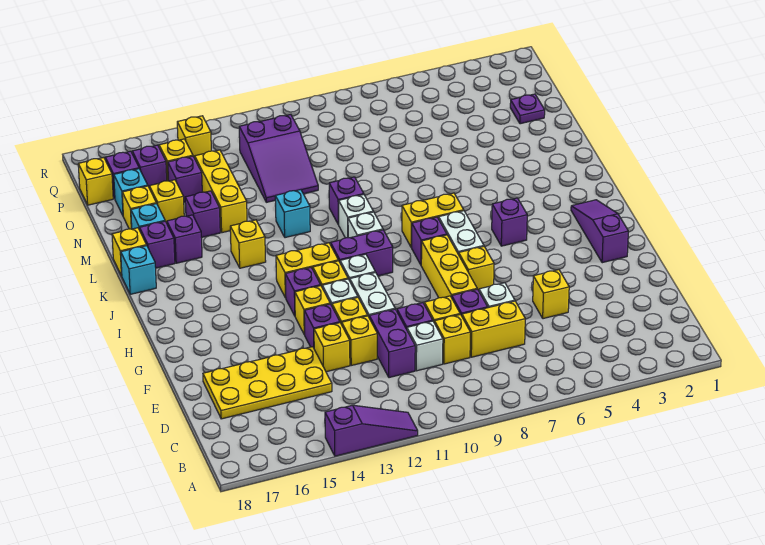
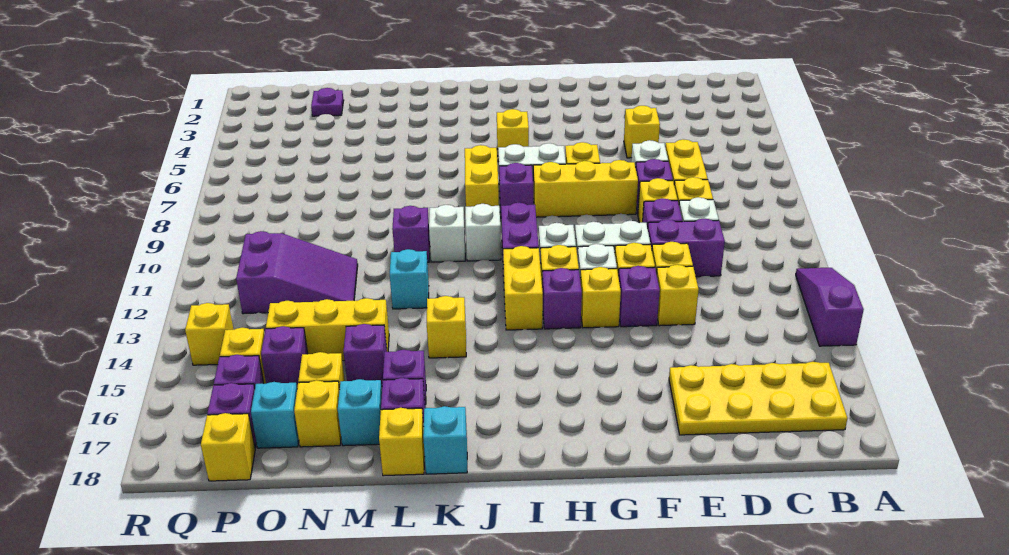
yellow plate D14:E17 level 1 -> yellow plate B16:E17 level 1
purple slope G2:I2 level 1 top G -> none
purple brick I5 level 1 -> yellow brick I5 level 1

